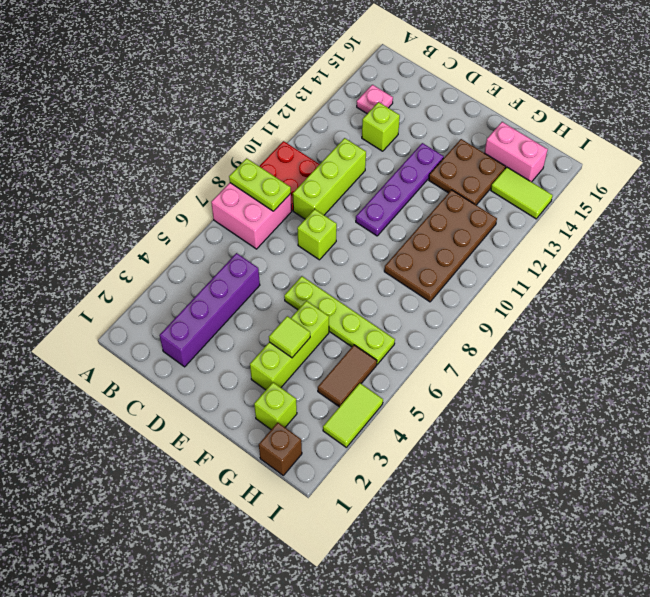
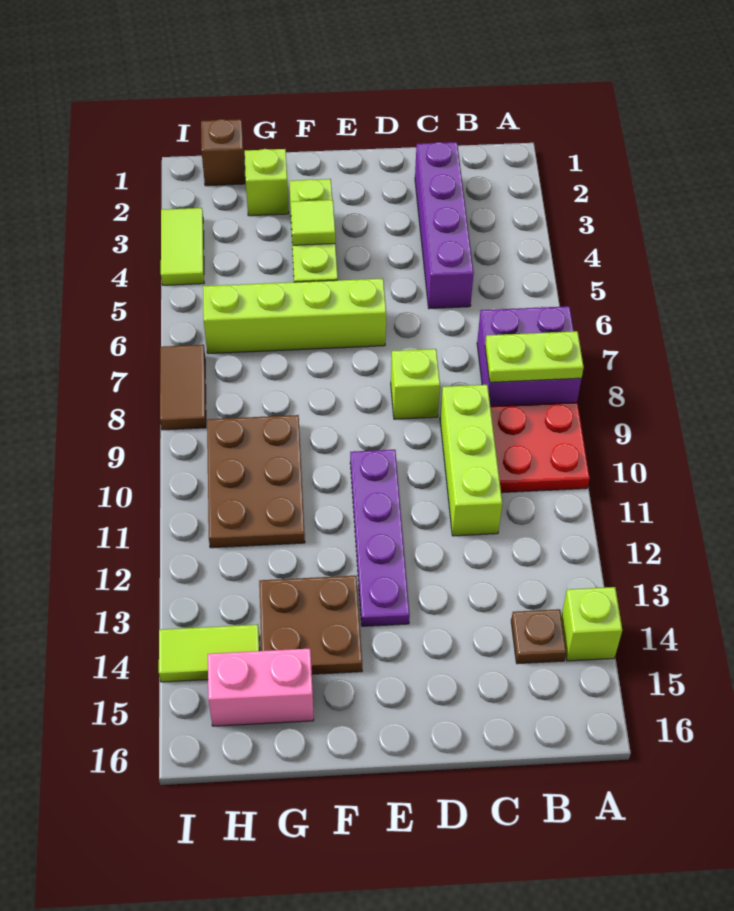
pink brick A7:B8 level 1 -> purple brick A7:B8 level 1
pink plate B14 level 1 -> brown plate B14 level 1
lime brick C13 level 1 -> lime brick A14 level 1
lime plate E6:H6 level 1 -> lime brick E6:H6 level 1
brown plate G9:H12 level 1 -> brown plate G9:H11 level 1
brown tile H4:H5 level 1 -> brown tile I7:I8 level 1

